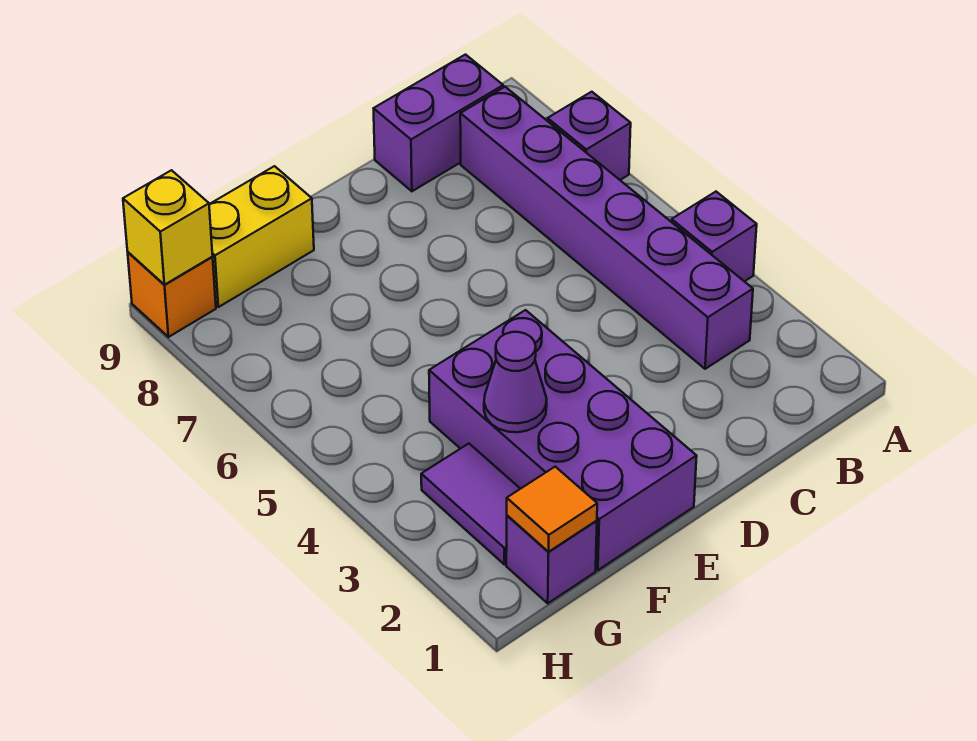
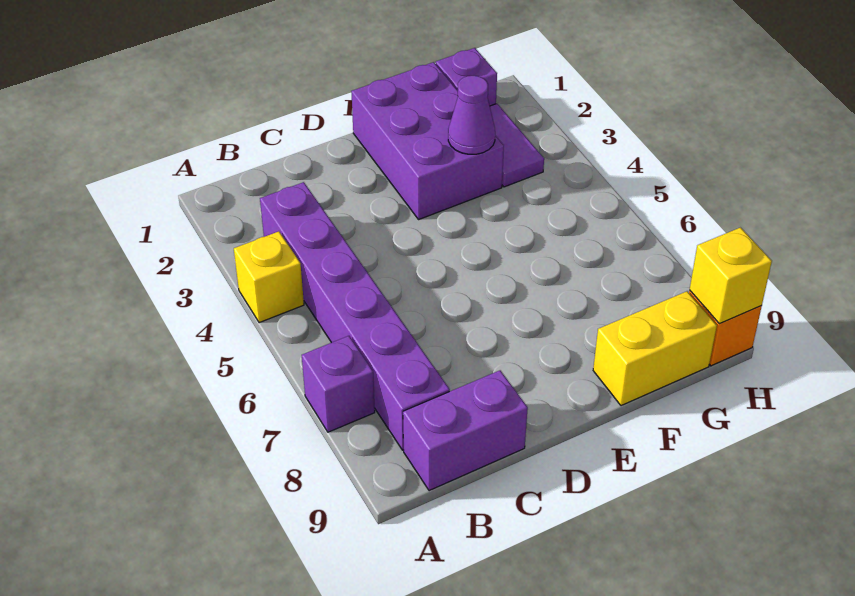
purple brick A4 level 1 -> yellow brick A4 level 1
purple brick E1:F4 level 1 -> purple brick E1:F3 level 1
orange tile G1 level 2 -> none

